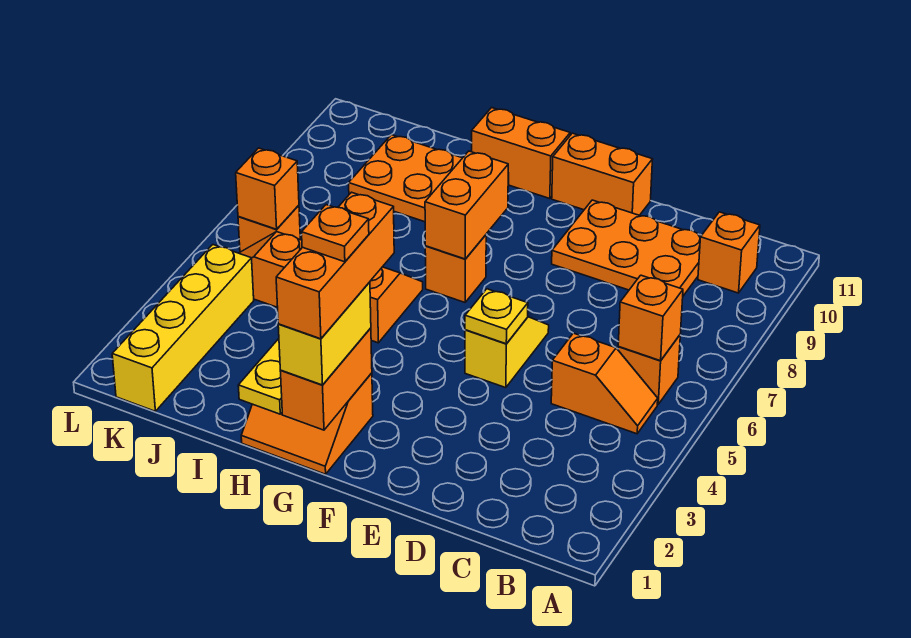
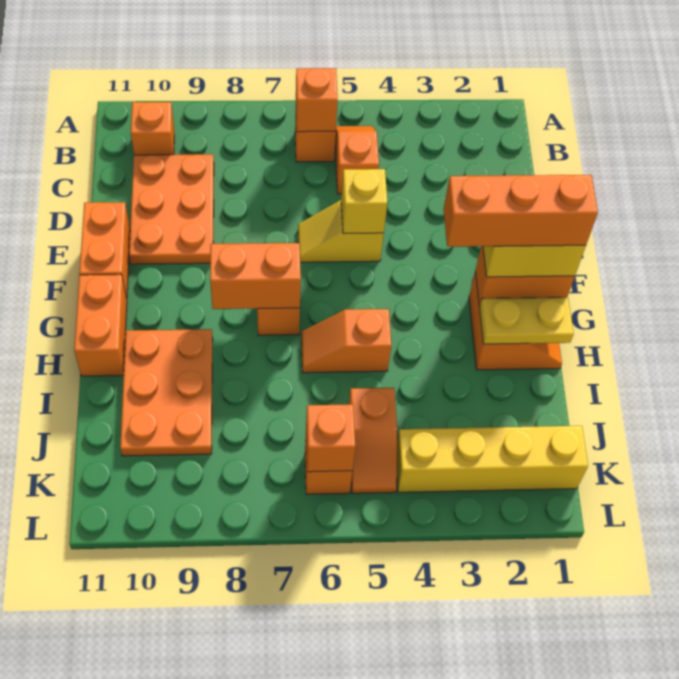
yellow plate E5 level 2 -> yellow brick E5 level 2
orange plate G2 level 5 -> none

